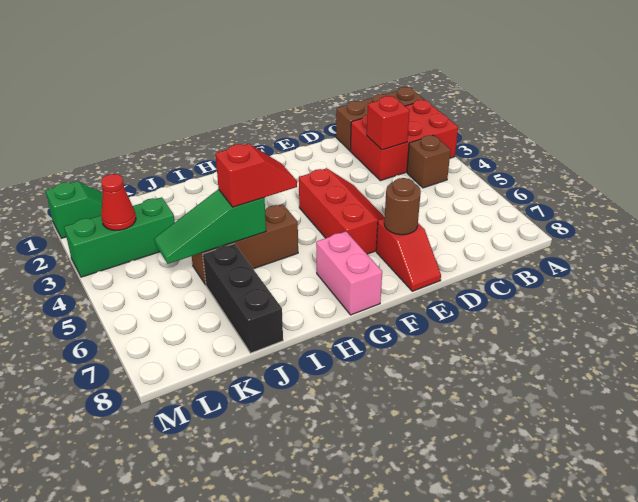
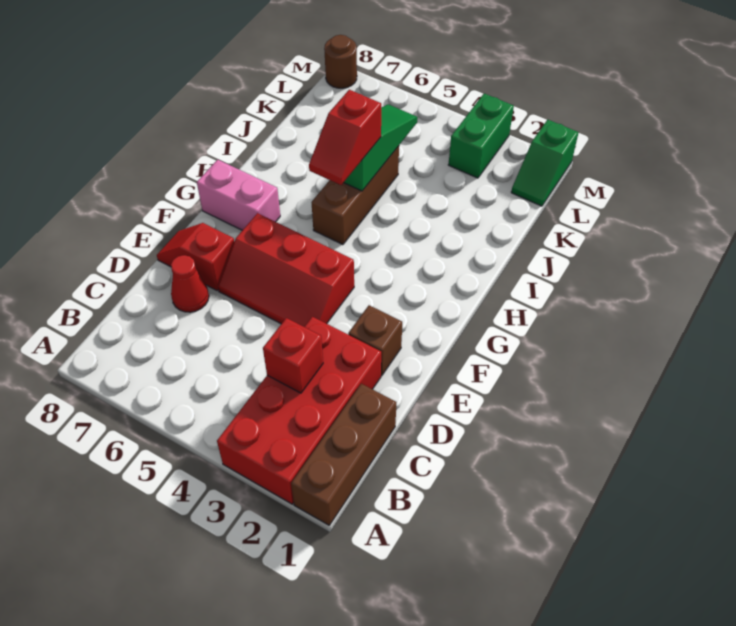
red brick A2:C3 level 1 -> red brick A2:D3 level 1
brown brick B4 level 1 -> brown brick E2 level 1
brown round brick E7 level 2 -> brown round brick M8 level 1
black brick J6:J8 level 1 -> none
green brick K3:M3 level 1 -> green brick L3:M3 level 1
red cone L3 level 2 -> red cone D7 level 1

